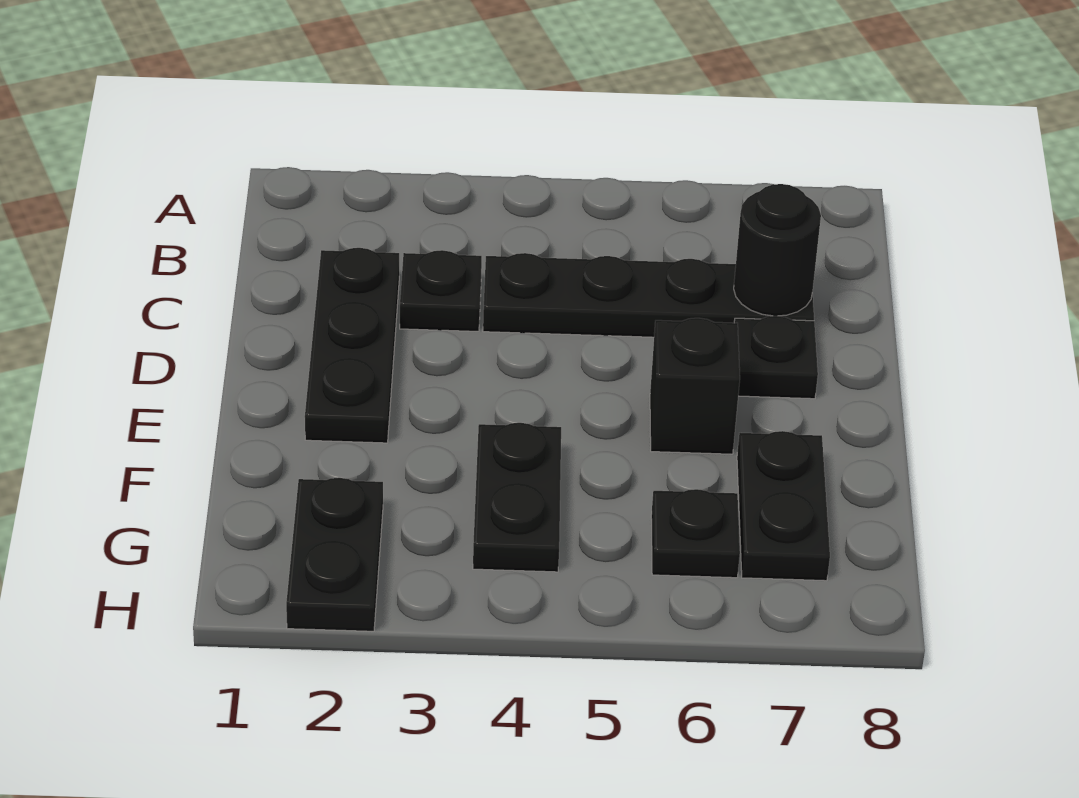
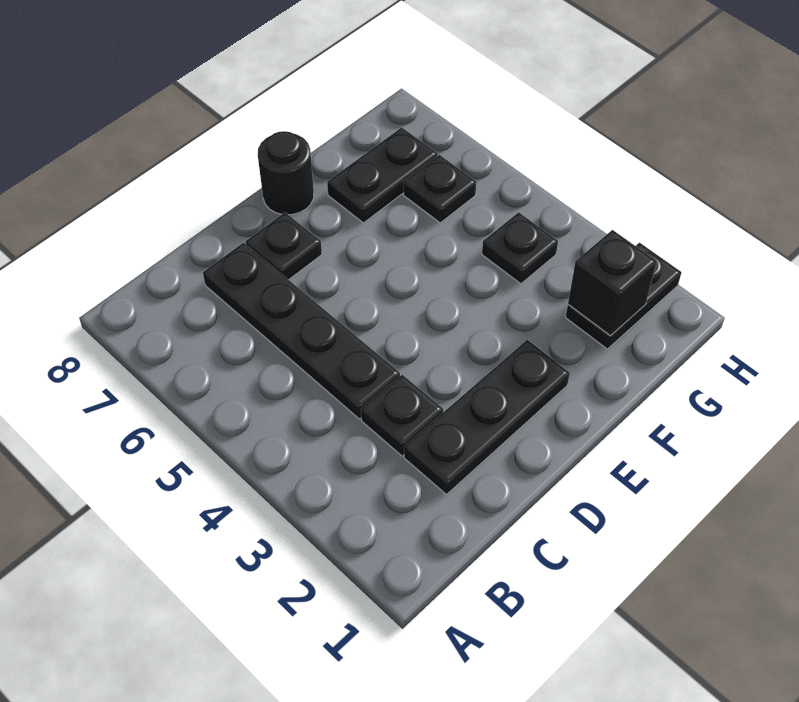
black round brick C7 level 2 -> black round brick E8 level 1
black brick E6 level 1 -> black brick G2 level 2
black plate F4:G4 level 1 -> black plate G4 level 1

